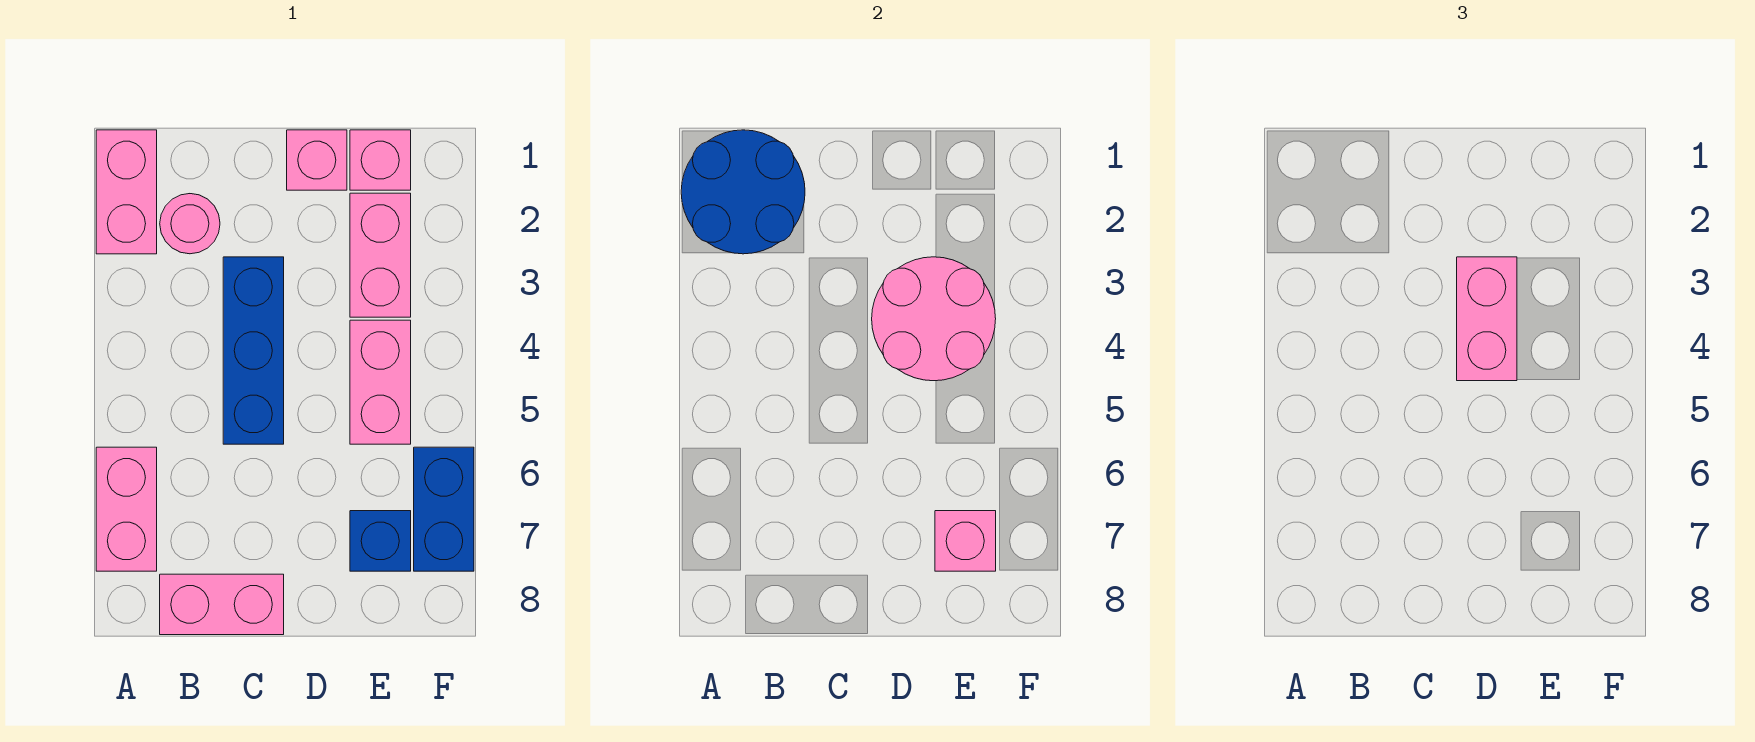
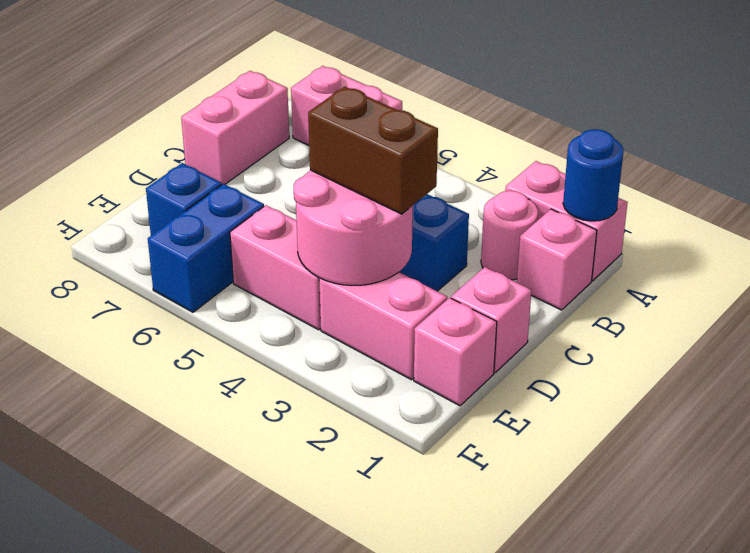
blue round brick A1:B2 level 2 -> blue round brick A1 level 2
pink brick D3:D4 level 3 -> brown brick D3:D4 level 3
pink brick E7 level 2 -> pink brick B1 level 1
blue brick F6:F7 level 1 -> blue brick E6:F6 level 1

